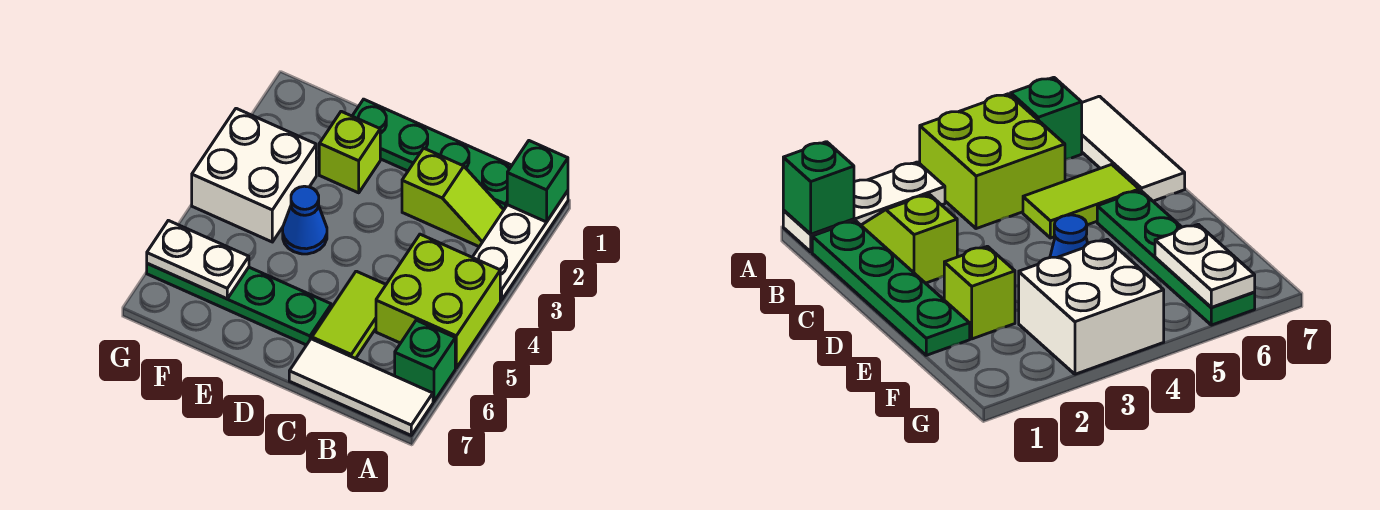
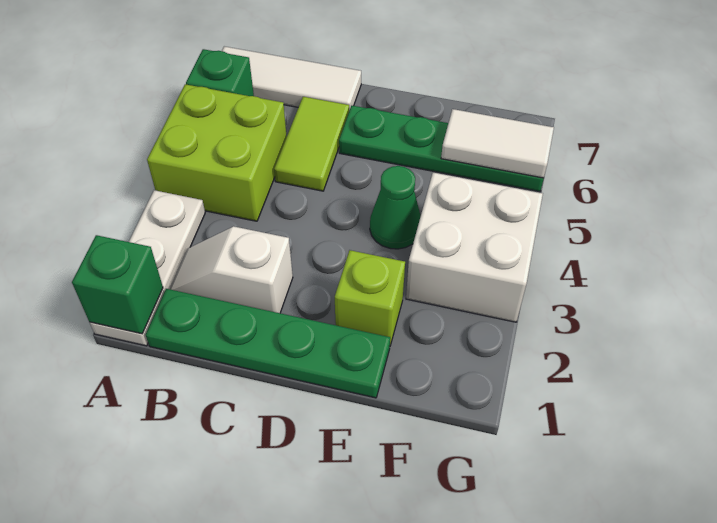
lime slope B2:C2 level 1 top C -> white slope B2:C2 level 1 top C
blue cone E4 level 1 -> green cone E4 level 1
white plate F6:G6 level 2 -> white tile F6:G6 level 2

